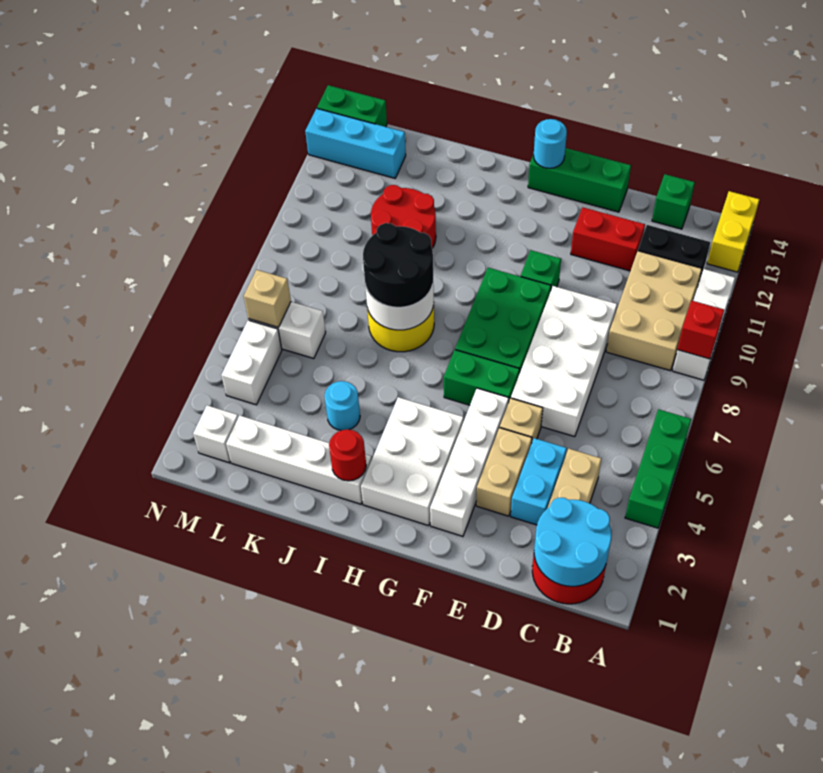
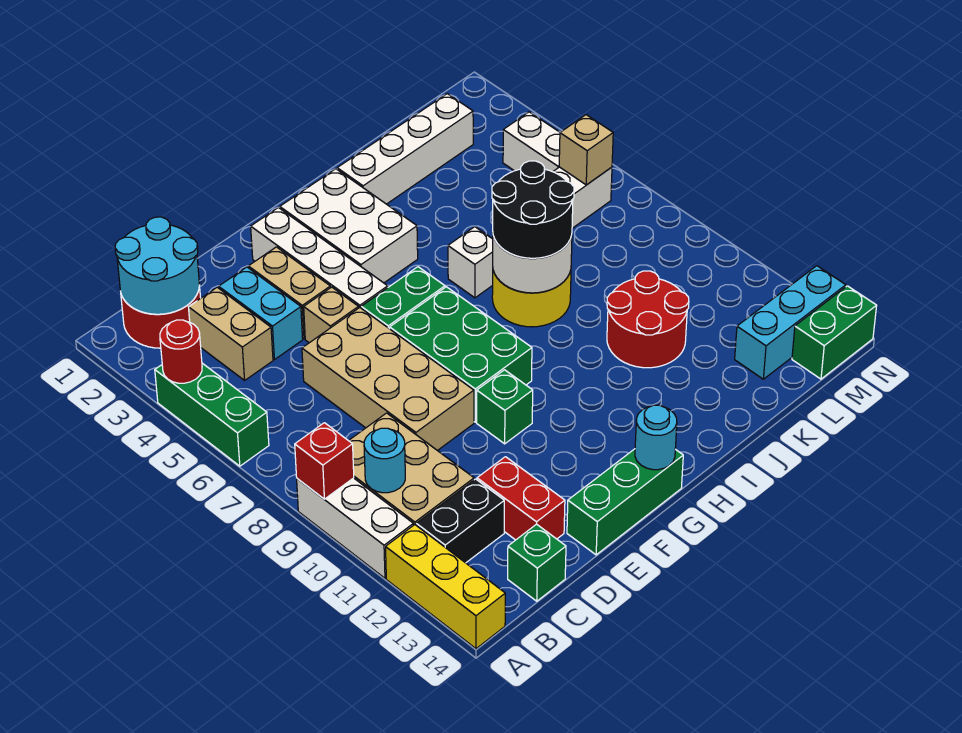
yellow brick A13:A14 level 1 -> yellow brick A12:A14 level 1
white brick D6:E9 level 1 -> tan brick D6:E9 level 1
red brick D12:E12 level 1 -> red brick D12:D13 level 1
red round brick I2 level 2 -> red round brick A4 level 2
cyan round brick J4 level 1 -> cyan round brick B10 level 2
white brick M2 level 1 -> white brick I6 level 1

